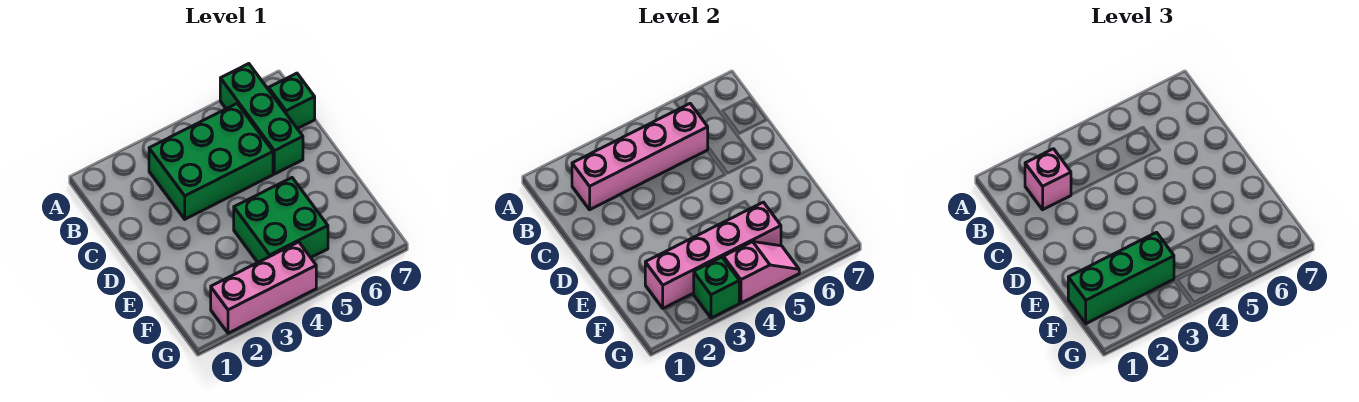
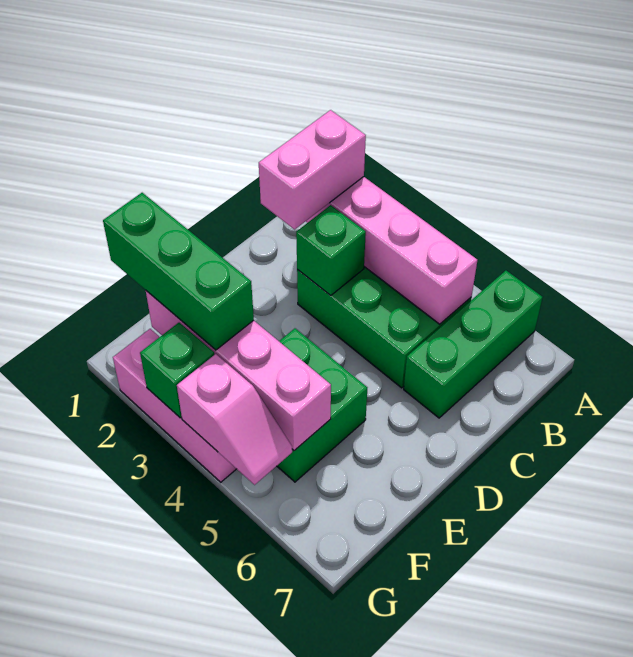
pink brick B2 level 3 -> pink brick B2:C2 level 3
green brick B7 level 1 -> green brick C3 level 2

